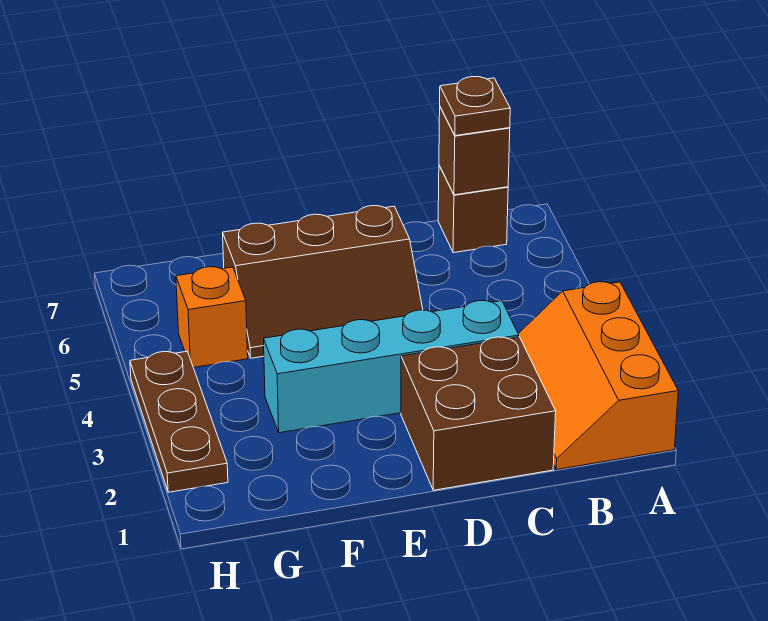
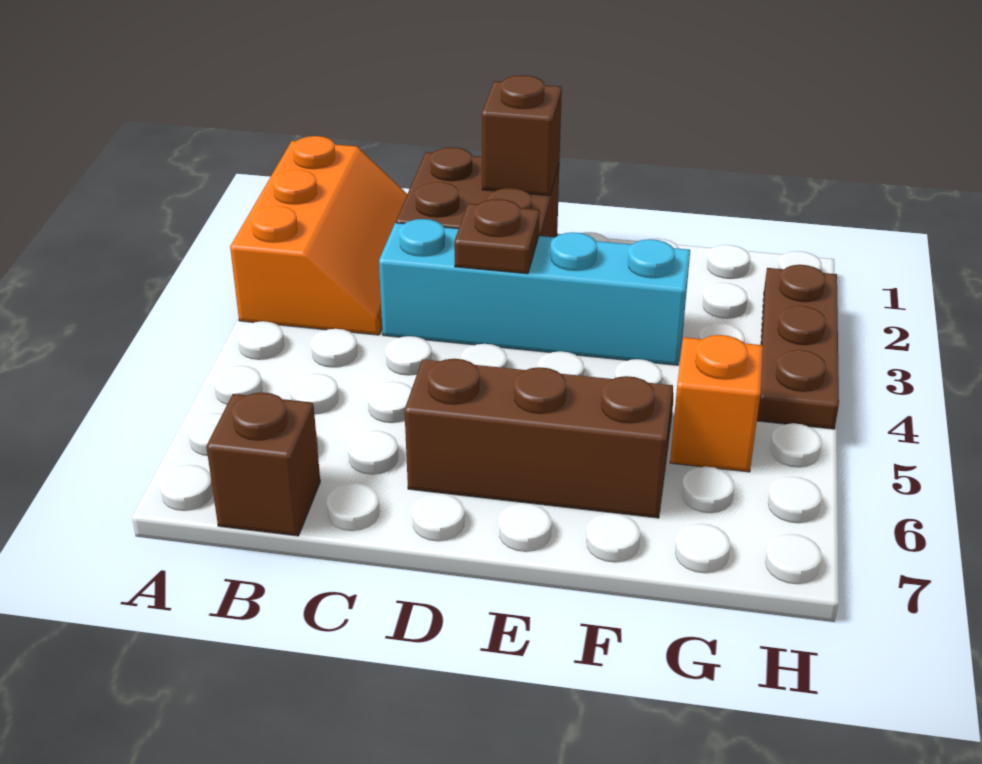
brown brick B7 level 2 -> brown brick D1 level 2
brown plate B7 level 3 -> brown plate D3 level 2

